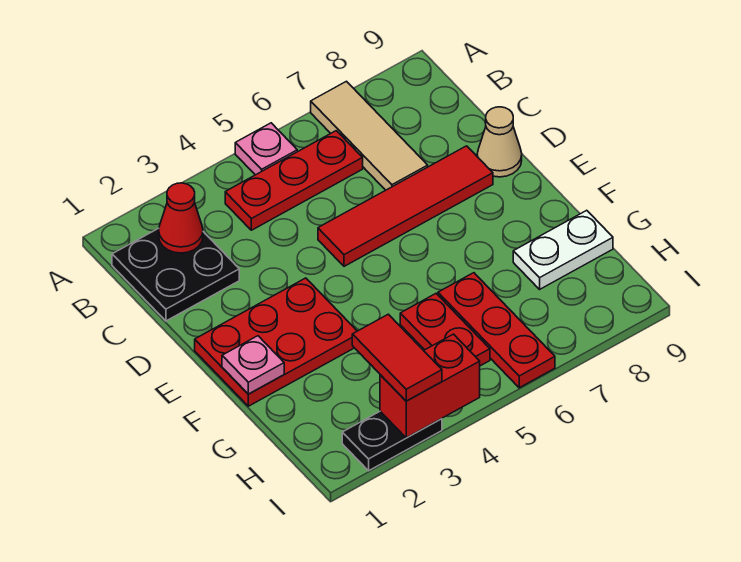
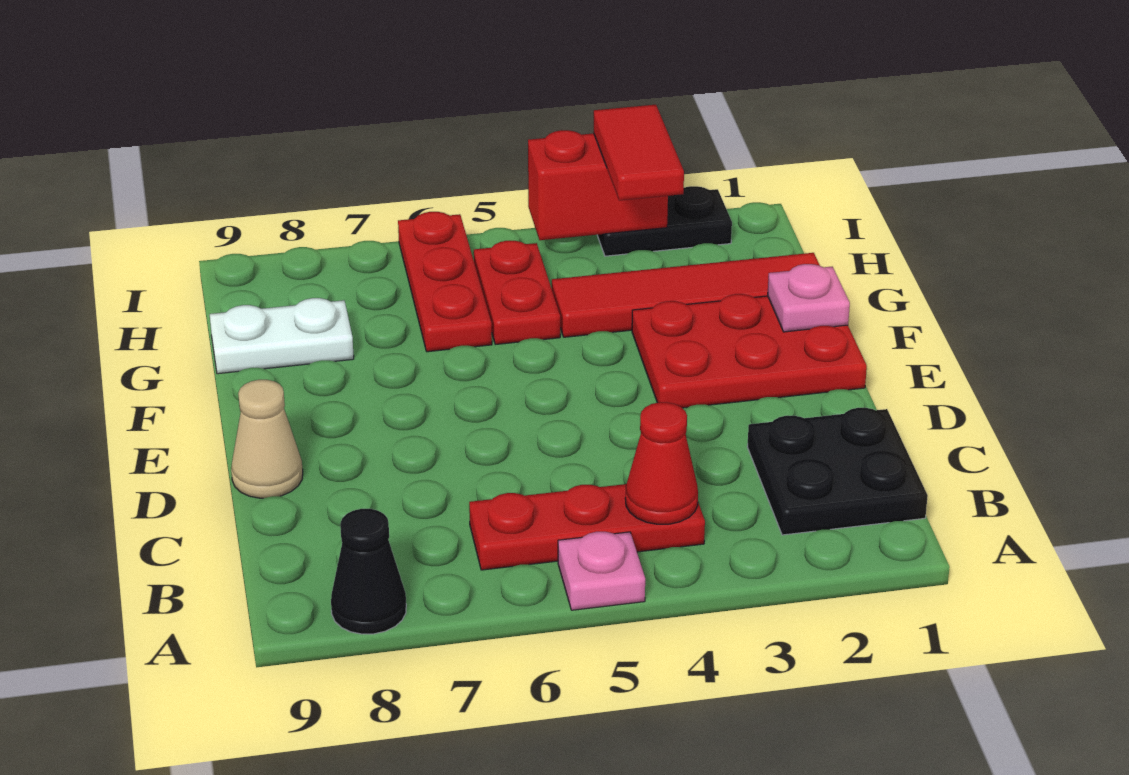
tan tile A7:C7 level 1 -> none
none -> black cone A8 level 1
red cone B2 level 2 -> red cone B4 level 2
red tile D5:D8 level 1 -> red tile G1:G4 level 1

